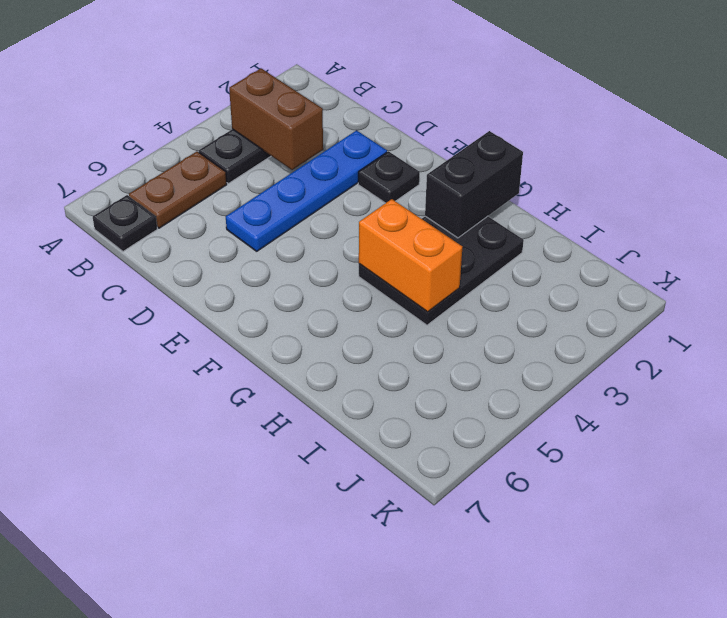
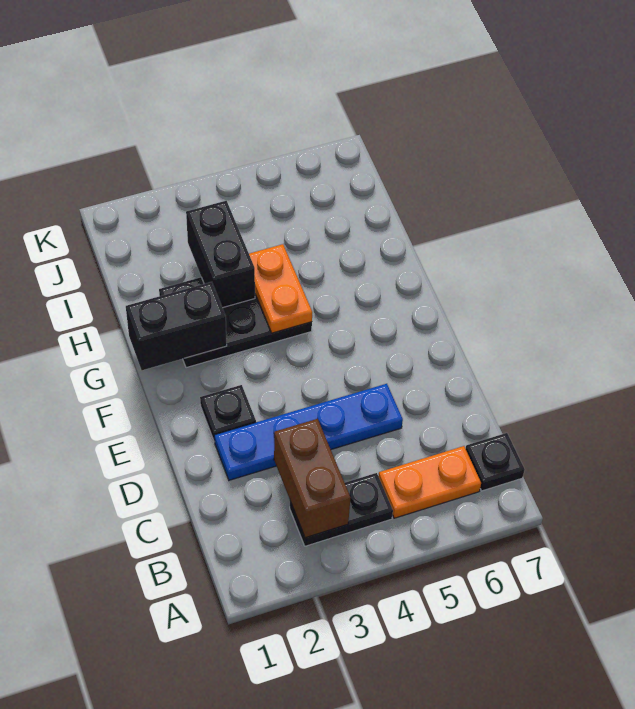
brown plate B5:B6 level 1 -> orange plate B5:B6 level 1
orange brick G4:H4 level 2 -> orange plate G4:H4 level 2
none -> black brick H3:I3 level 2

